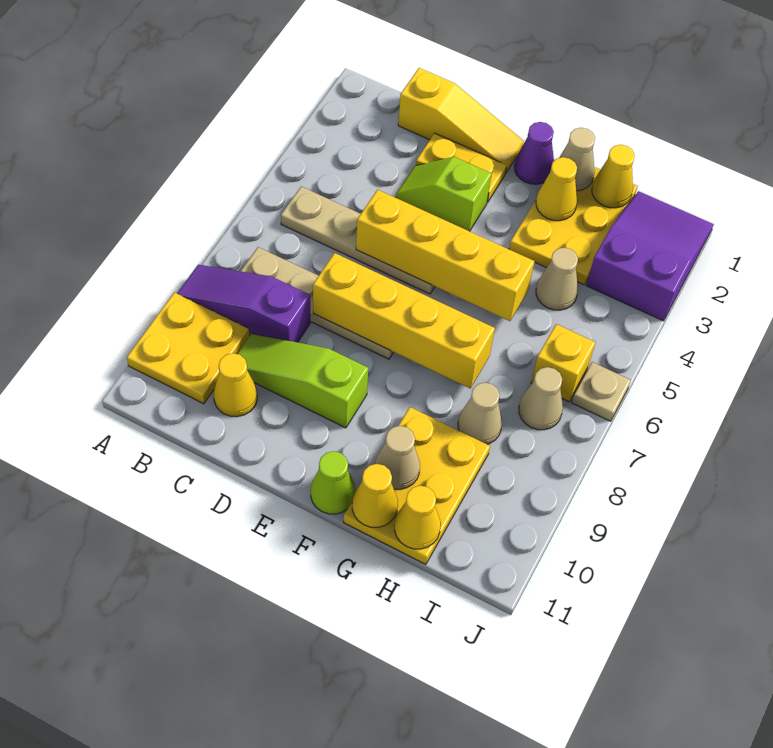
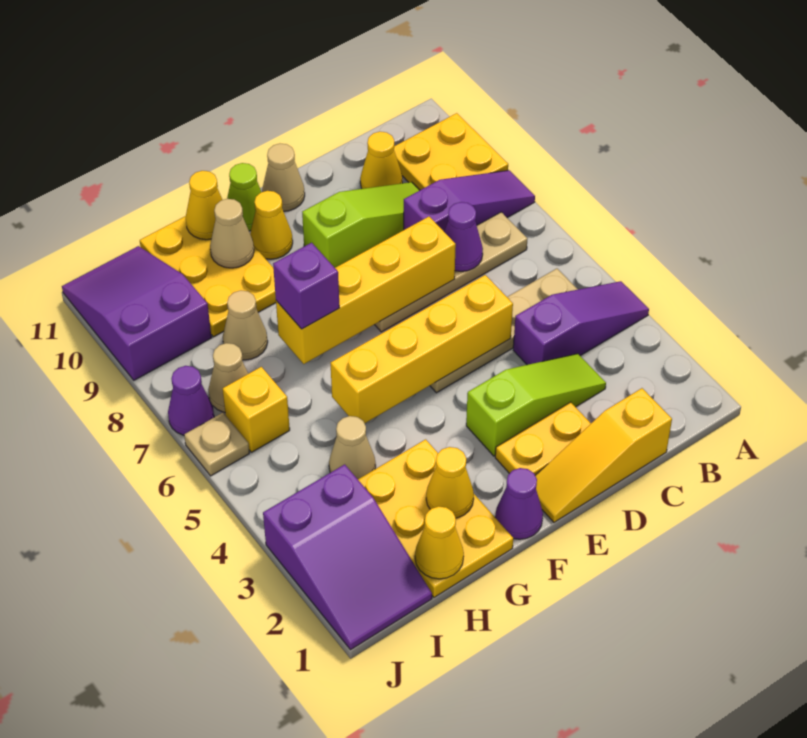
none -> purple slope A4:C4 level 1 top C
none -> purple cone C7 level 2
lime slope D3:E3 level 1 top E -> lime slope C3:E3 level 1 top E
tan cone G1 level 2 -> tan cone E11 level 1
none -> purple brick G7 level 3
yellow cone H11 level 2 -> yellow cone F10 level 1
none -> purple slope I9:J11 level 1 top 9
none -> purple cone J7 level 1

